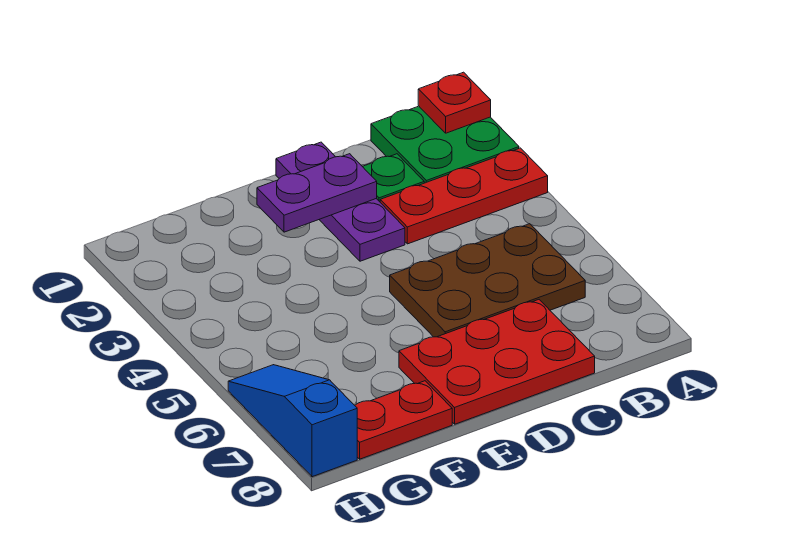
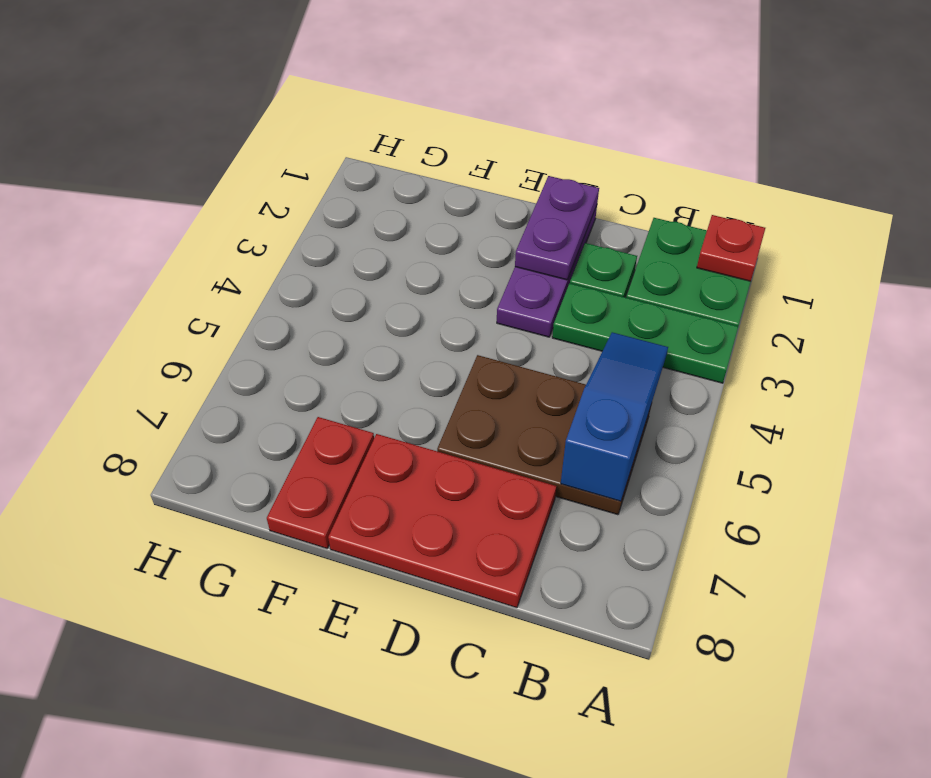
red plate A3:C3 level 1 -> green plate A3:C3 level 1
purple plate D2:E2 level 2 -> purple plate D1:D2 level 2
red plate F8:G8 level 1 -> red plate F7:F8 level 1
blue slope H6:H8 level 1 top 8 -> blue slope B4:B6 level 2 top 6

